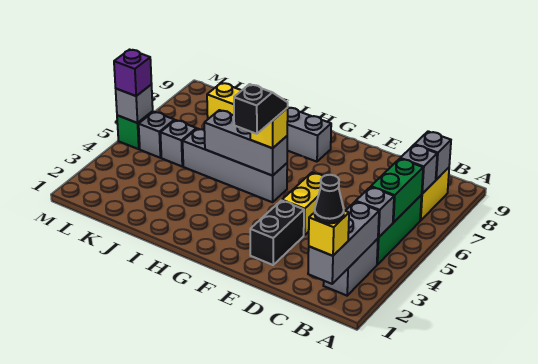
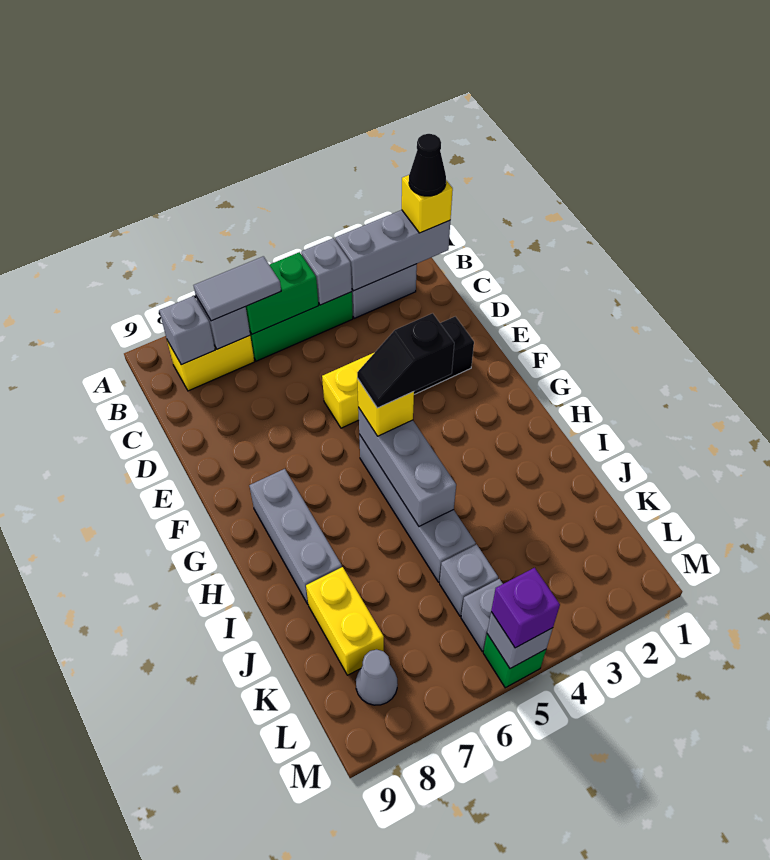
none -> grey tile B6:B7 level 3
none -> grey cone L8 level 1

